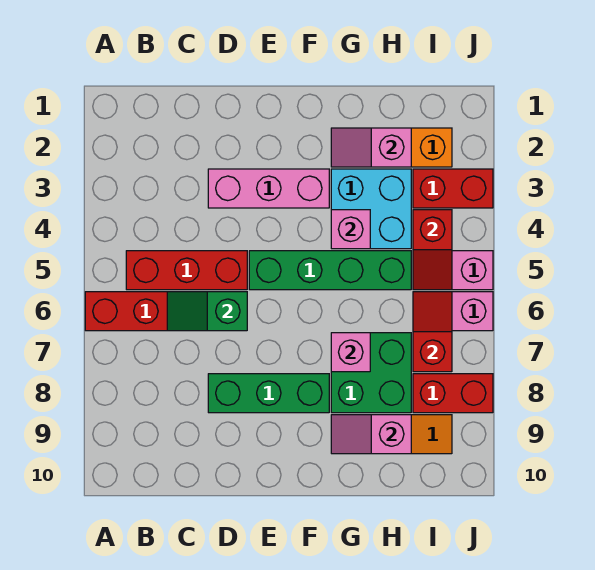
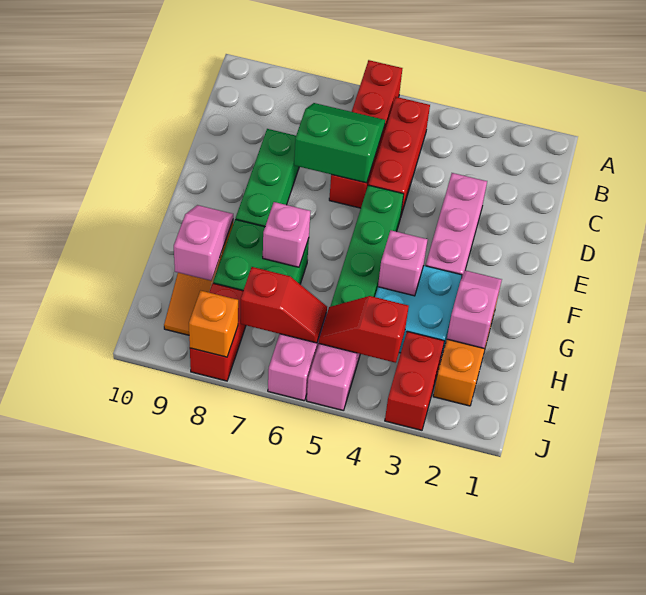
green slope C6:D6 level 2 top D -> green slope C6:D7 level 2 top D
none -> orange brick J8 level 2

